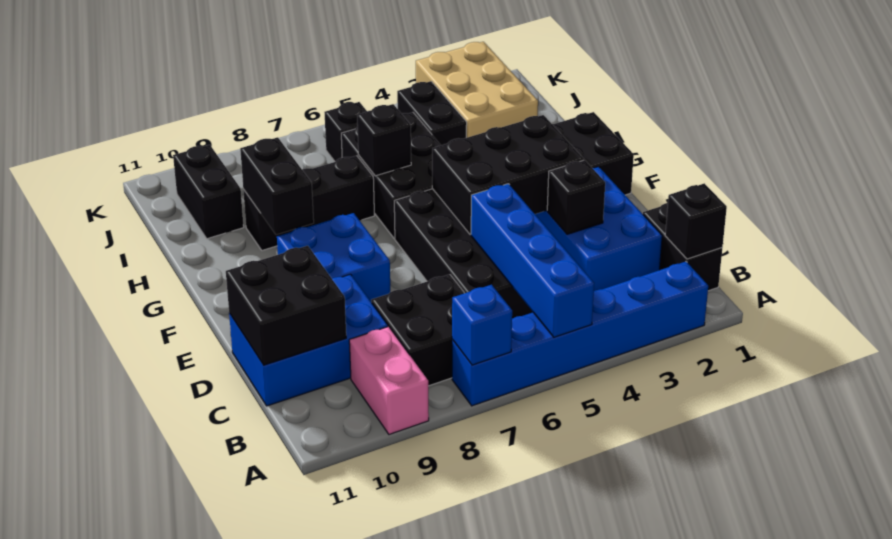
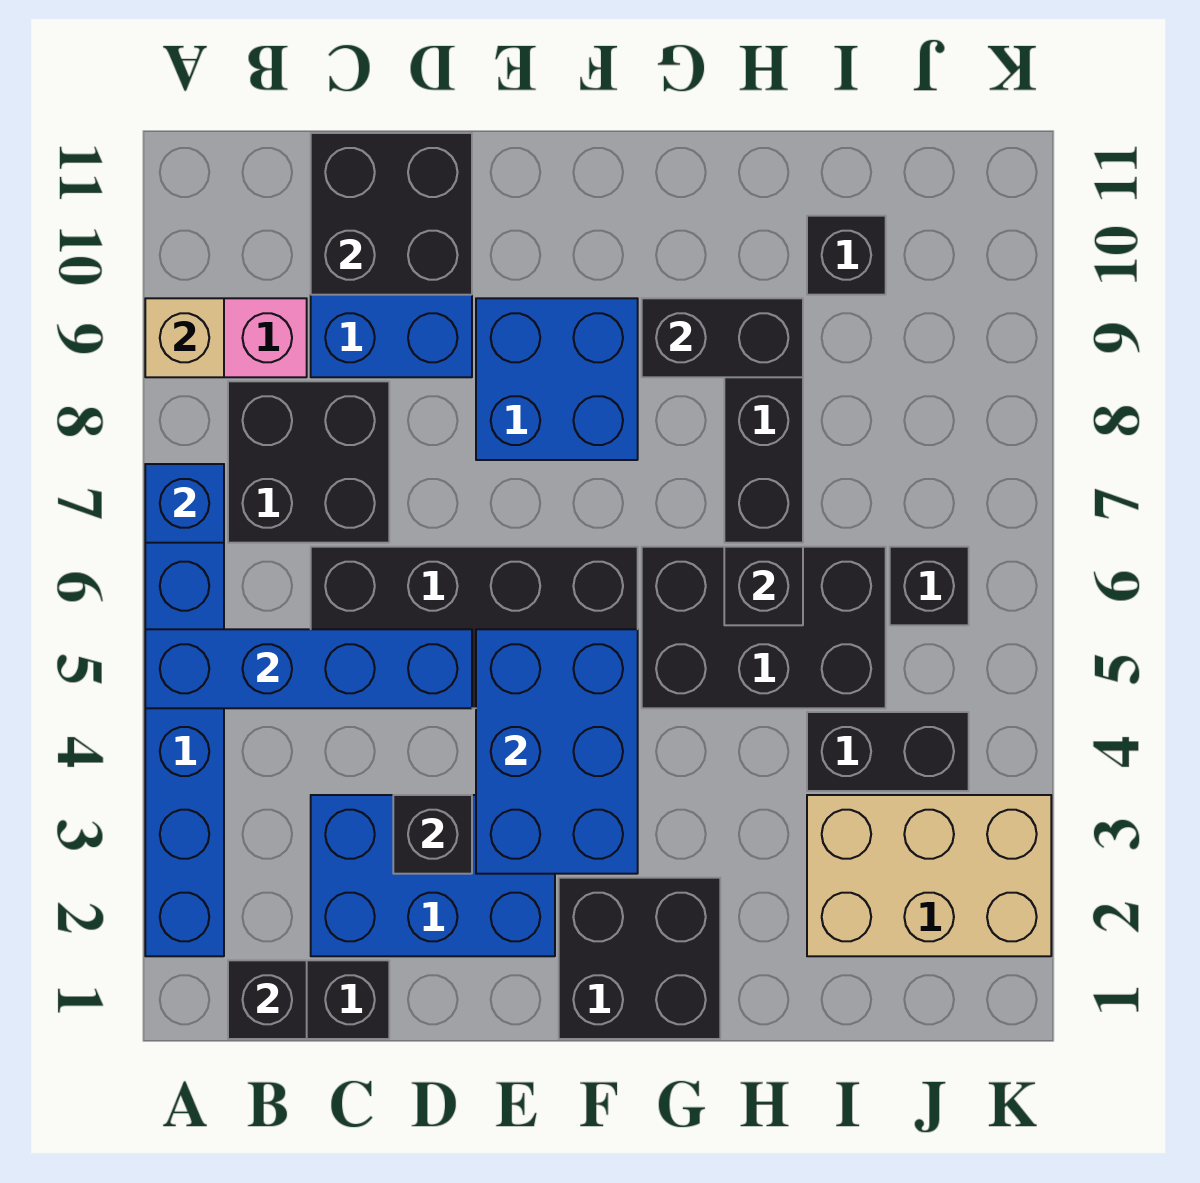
none -> tan brick A9 level 2
black brick E3:F5 level 2 -> blue brick E3:F5 level 2
black brick I10:J10 level 1 -> black brick I10 level 1

